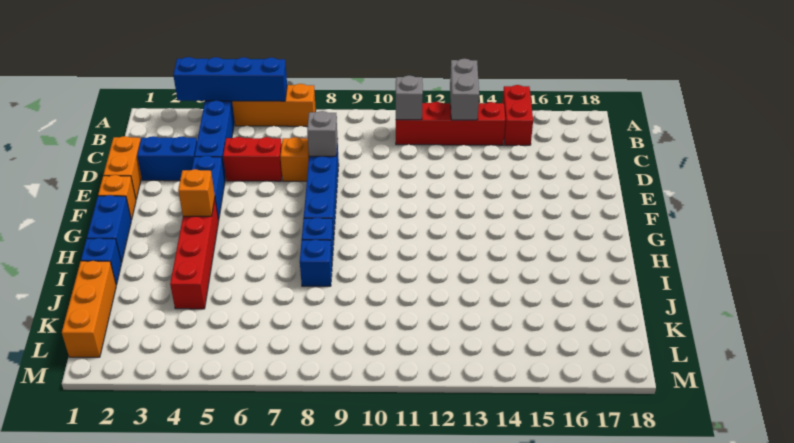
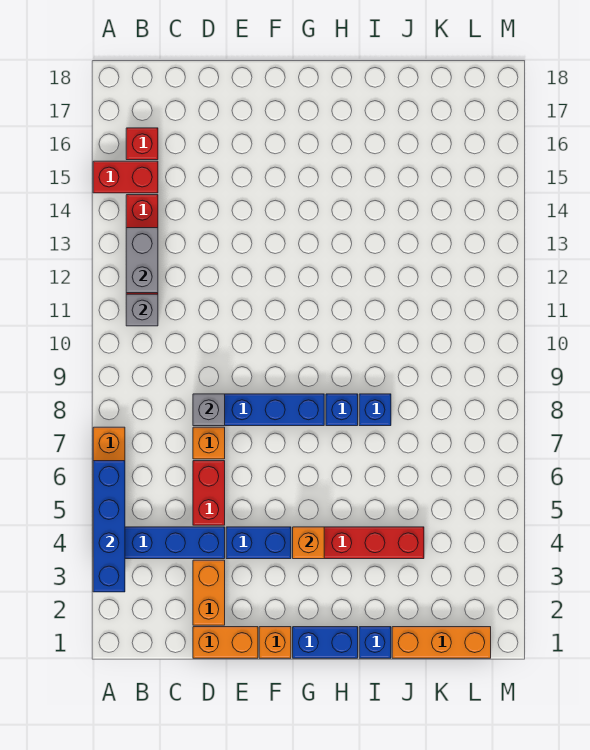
grey brick A13:B13 level 2 -> grey brick B12:B13 level 2
none -> red brick B16 level 1
blue brick D2:D3 level 1 -> orange brick D2:D3 level 1

